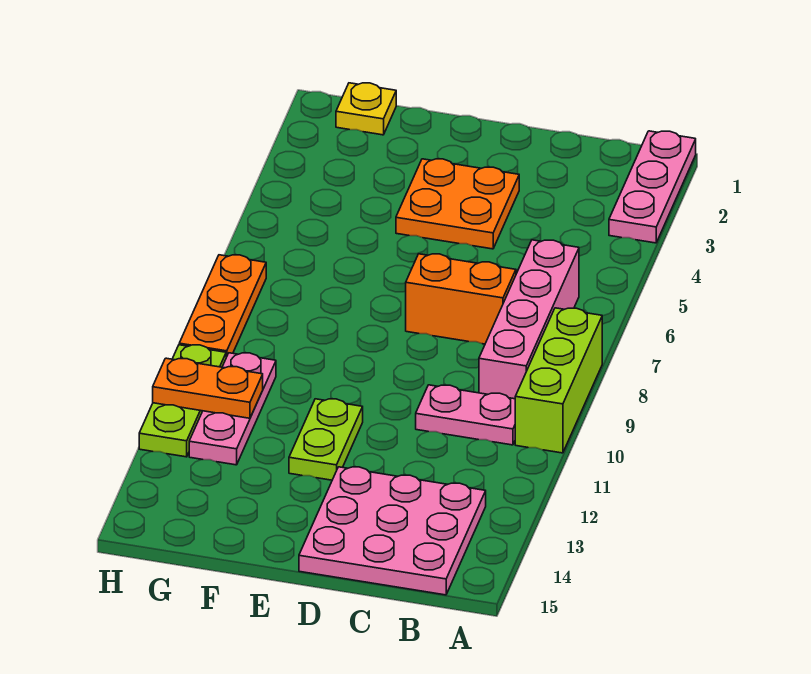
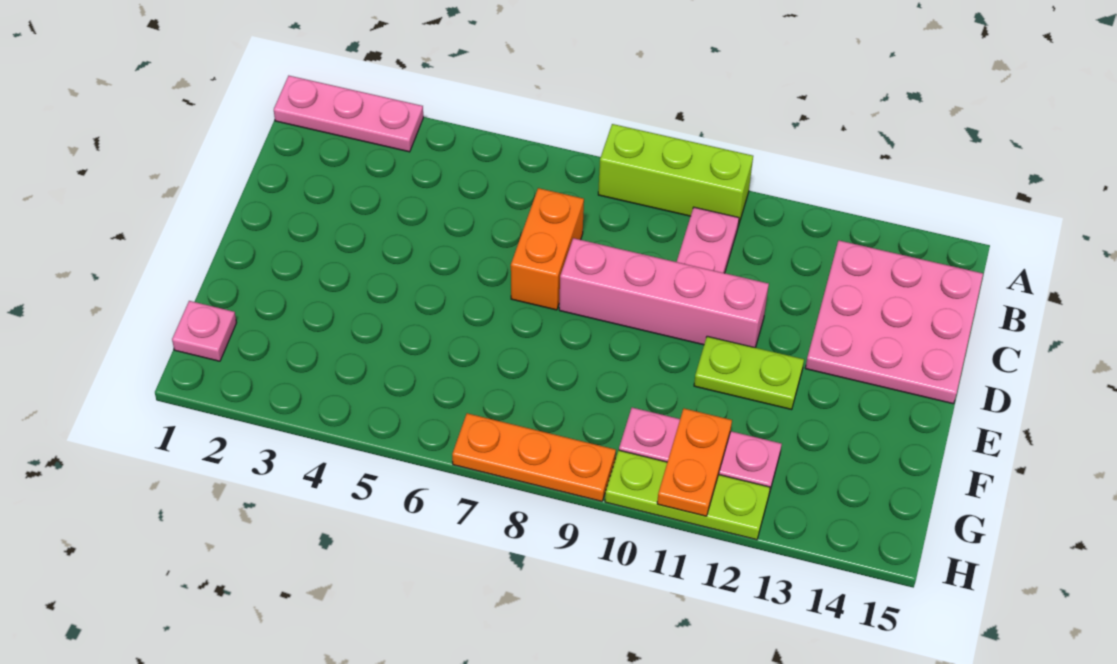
pink brick B6:B9 level 1 -> pink brick D8:D11 level 1
orange plate D3:E4 level 1 -> none
yellow plate G1 level 1 -> pink plate G1 level 1

